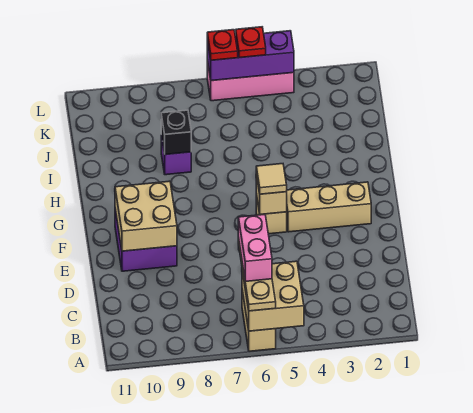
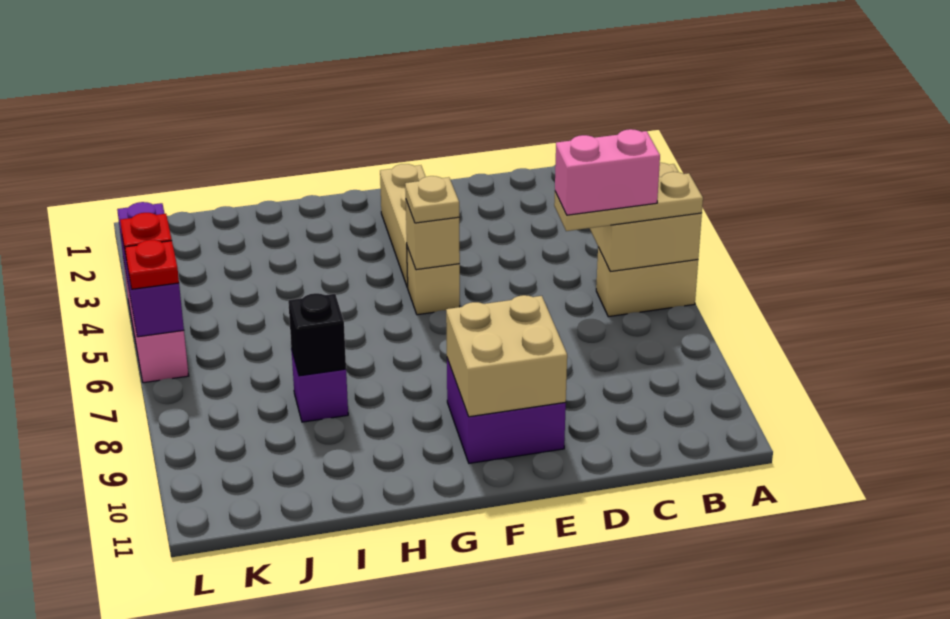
tan tile F5 level 3 -> tan plate F5 level 3

